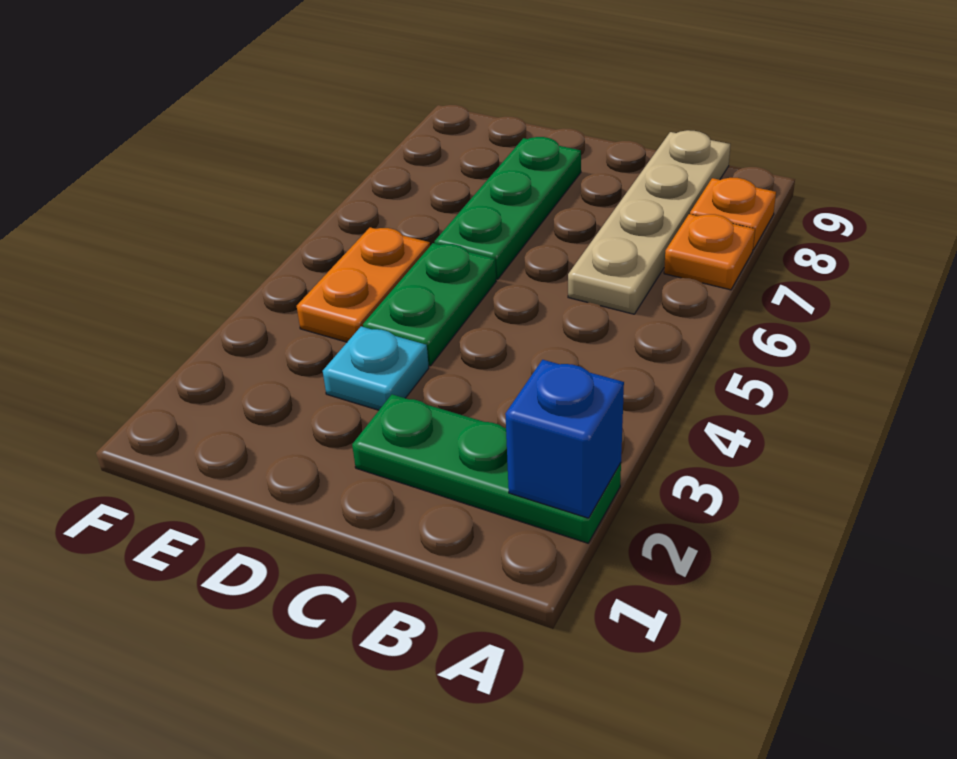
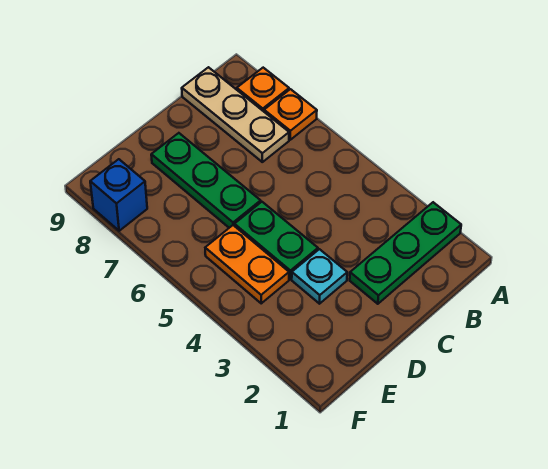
blue brick A2 level 2 -> blue brick F8 level 1
tan plate B6:B9 level 1 -> tan plate B7:B9 level 1

